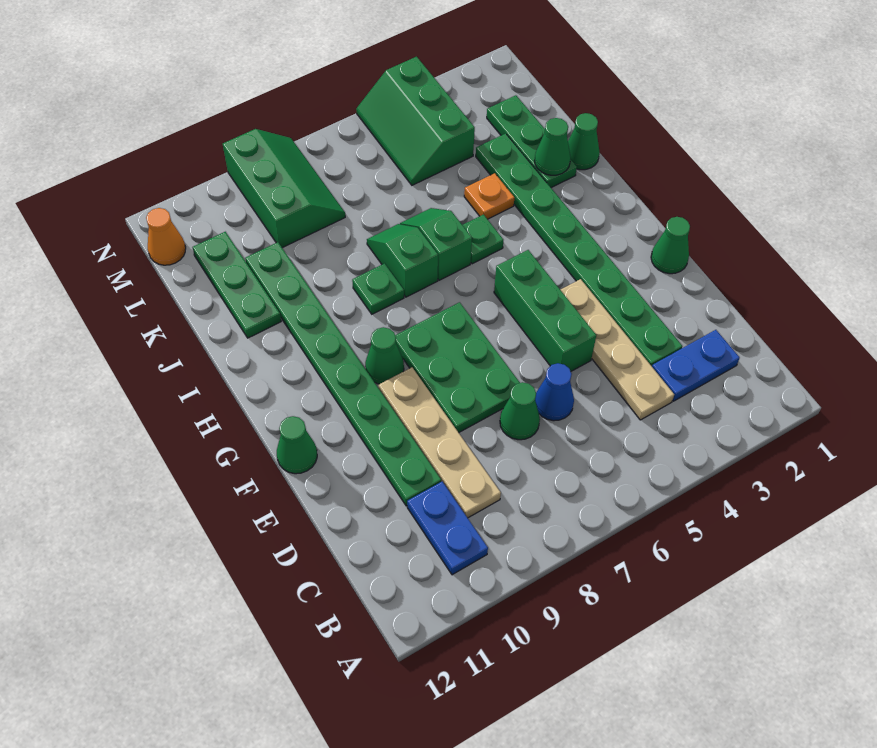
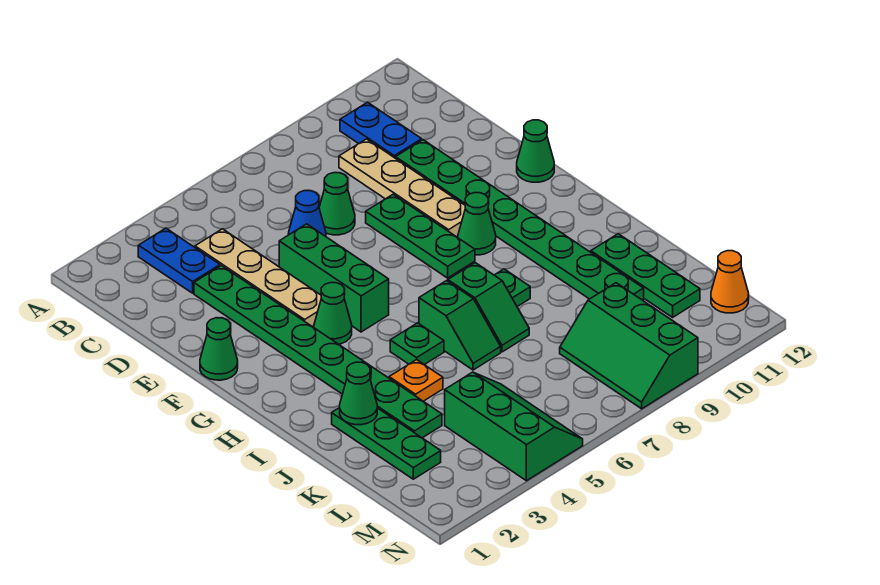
blue plate C2:C3 level 1 -> blue plate B3:C3 level 1
green plate E7:G8 level 1 -> green plate E8:G8 level 1
green cone J1 level 1 -> green cone G4 level 1

